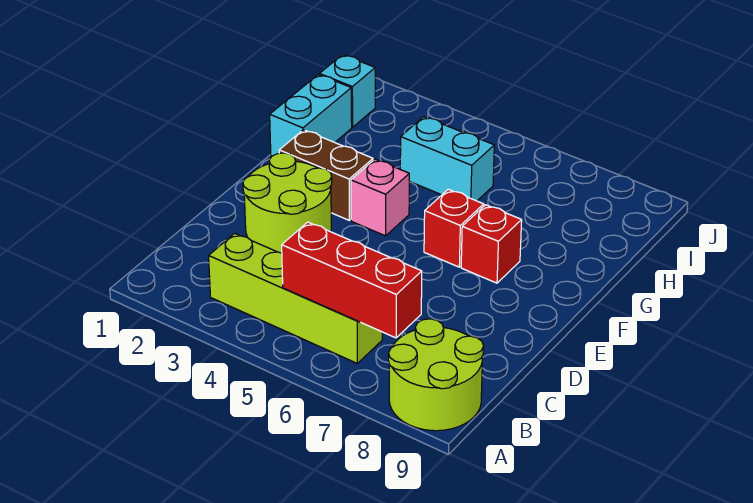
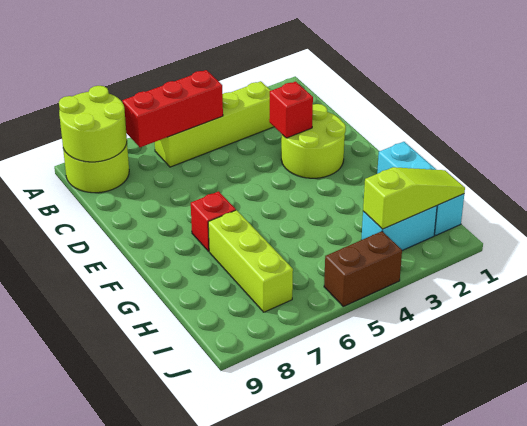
none -> lime round brick A8:B9 level 2
brown brick F2:F3 level 1 -> brown brick J4:J5 level 1
pink brick F4 level 1 -> none
red brick F6 level 1 -> red brick D3 level 2
none -> lime brick G7:I7 level 1
cyan brick H4:H5 level 1 -> cyan brick I2:I3 level 1
none -> lime slope I1:I3 level 2 top 3

